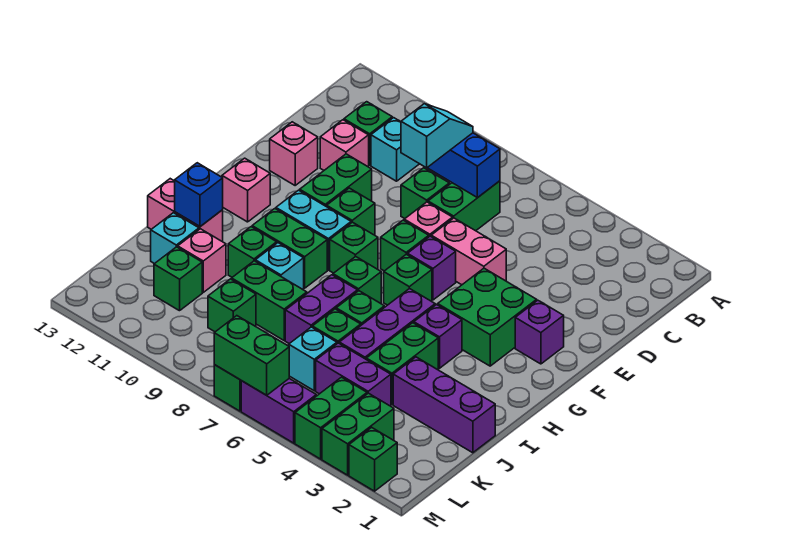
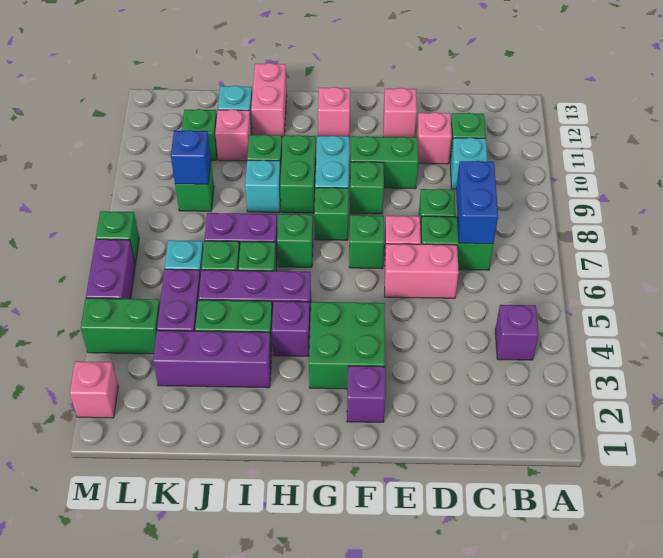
cyan slope C8:D8 level 3 top D -> none
pink brick E5:E6 level 1 -> pink brick D6:E6 level 1
purple brick F6 level 1 -> purple brick B4 level 1
green brick G6 level 1 -> none
blue brick I12 level 2 -> blue brick K9 level 2
purple brick J1:J3 level 1 -> purple brick I3:K3 level 1
green brick J8:J9 level 1 -> none
green brick L3:M3 level 1 -> none
green brick M2 level 1 -> pink brick M2 level 1
green brick M6:M7 level 2 -> none

